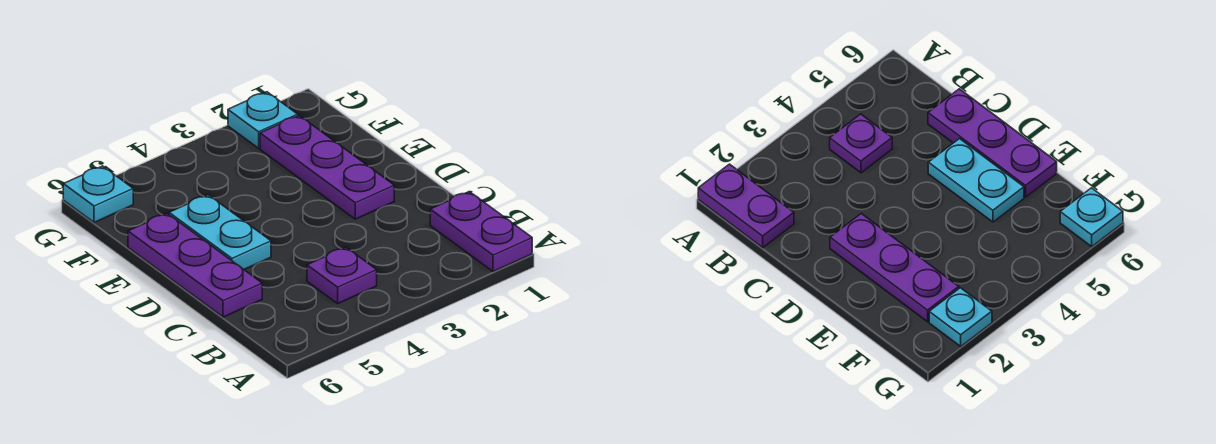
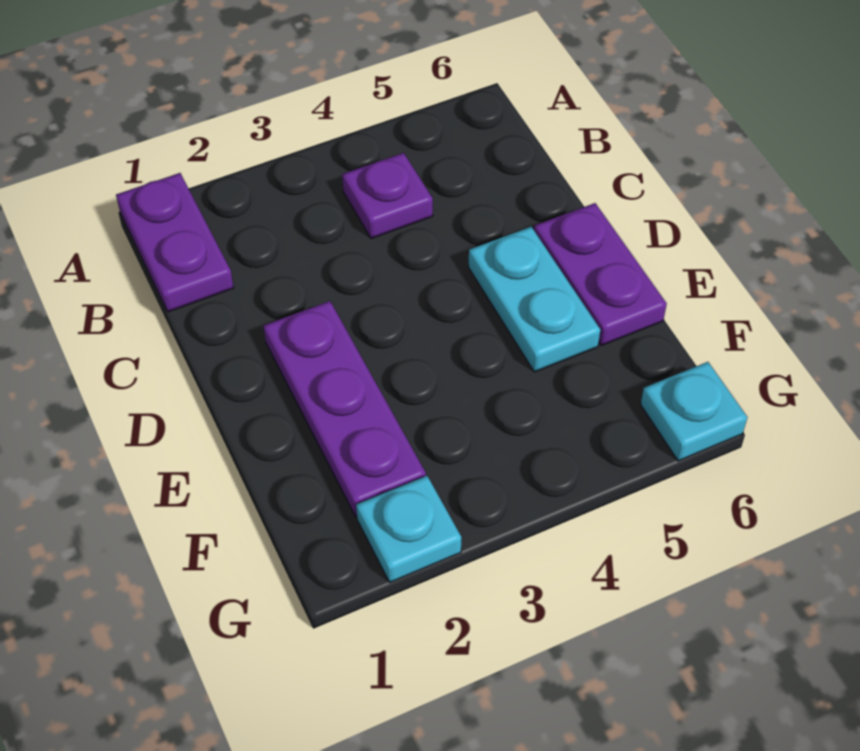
purple plate C6:E6 level 1 -> purple plate D6:E6 level 1

